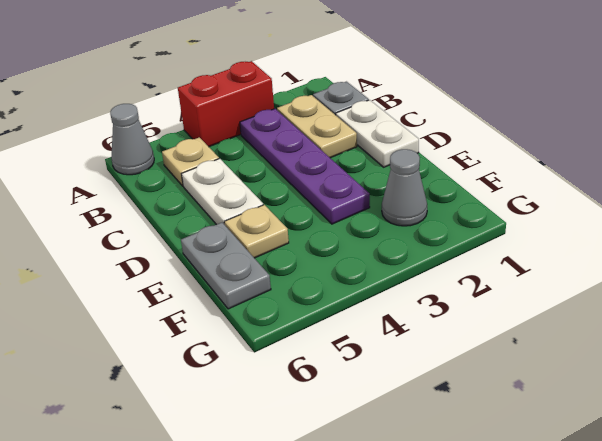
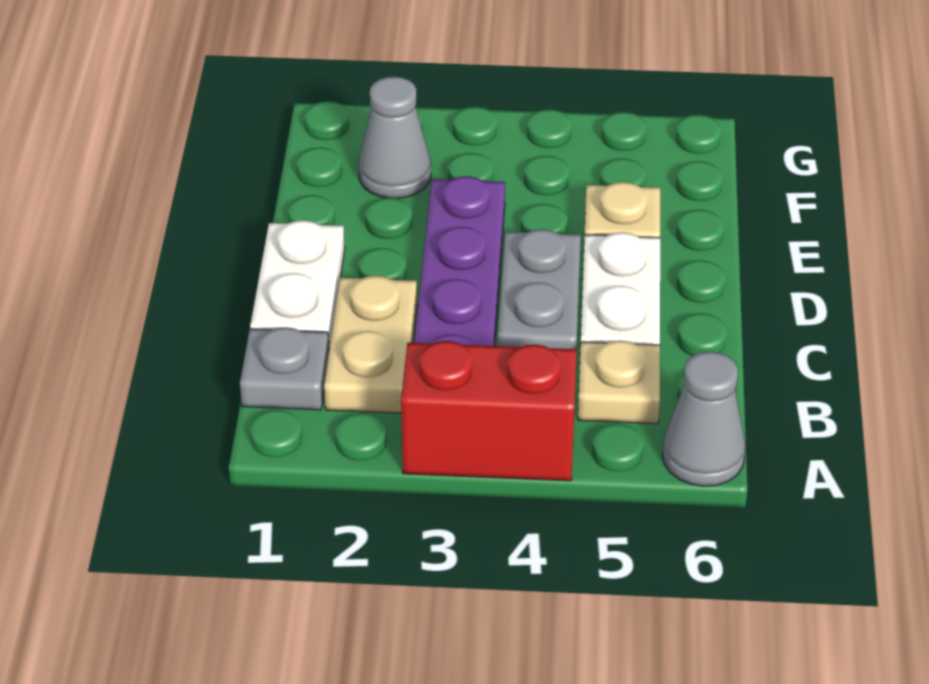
grey plate E6:F6 level 1 -> grey plate C4:D4 level 1

